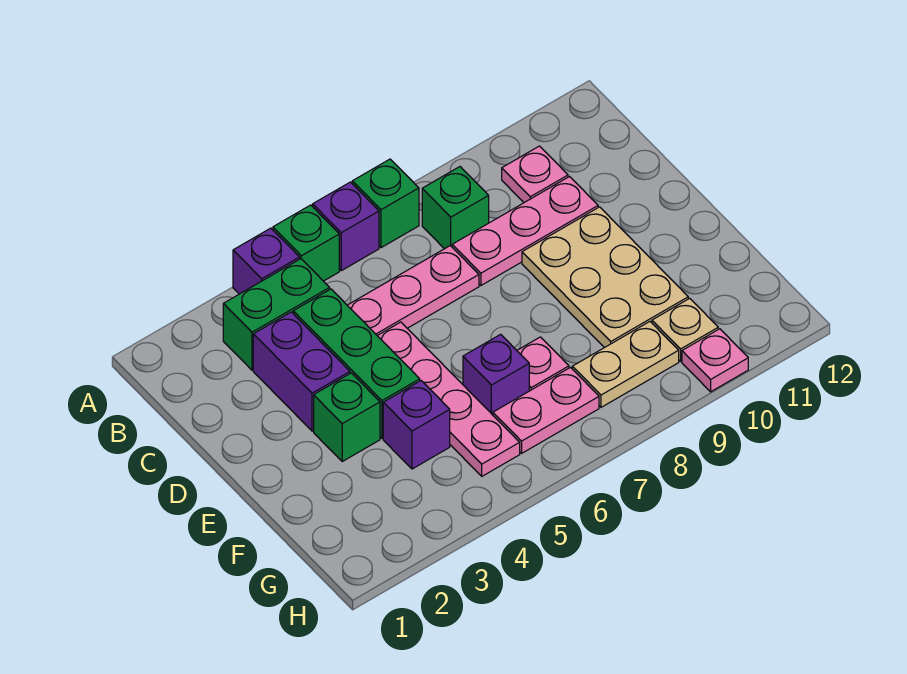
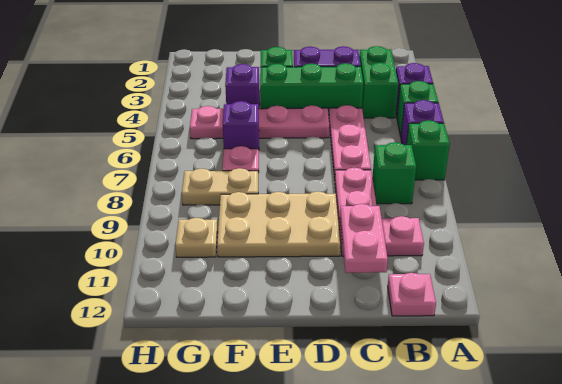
pink plate G6:G7 level 1 -> pink plate C10:C11 level 2
tan plate G8:G9 level 1 -> tan plate F8:G8 level 1
pink plate H10 level 1 -> pink plate B12 level 1

